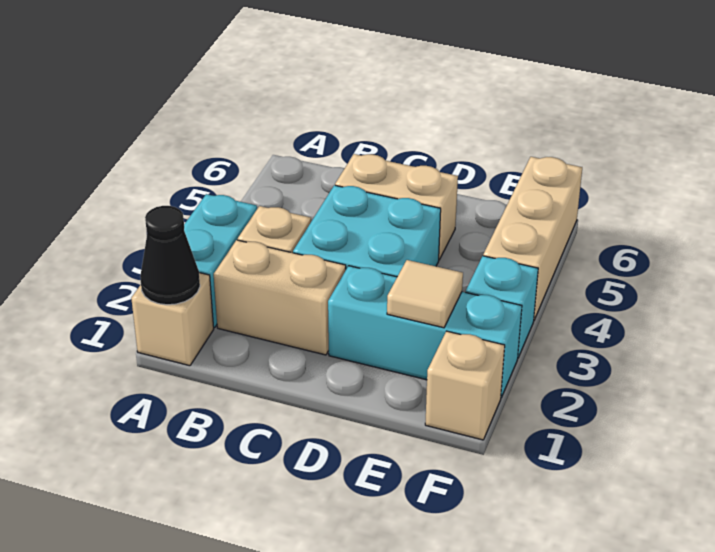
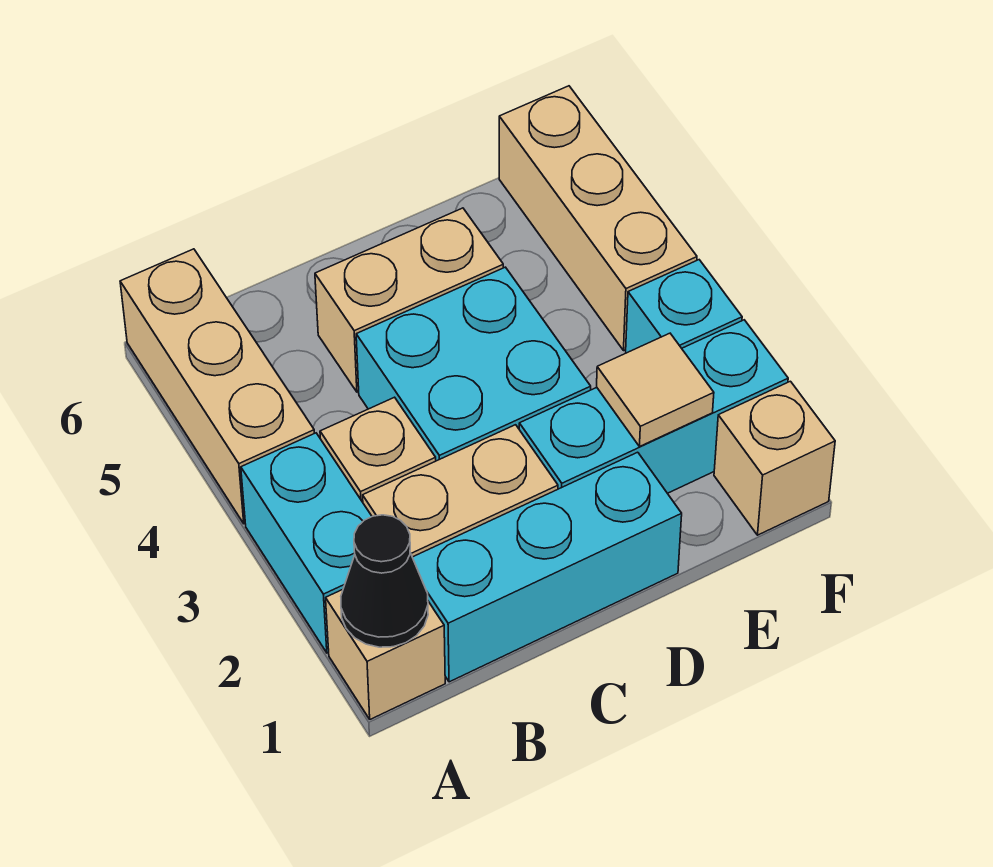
none -> tan brick A4:A6 level 1
none -> cyan brick B1:D1 level 1

